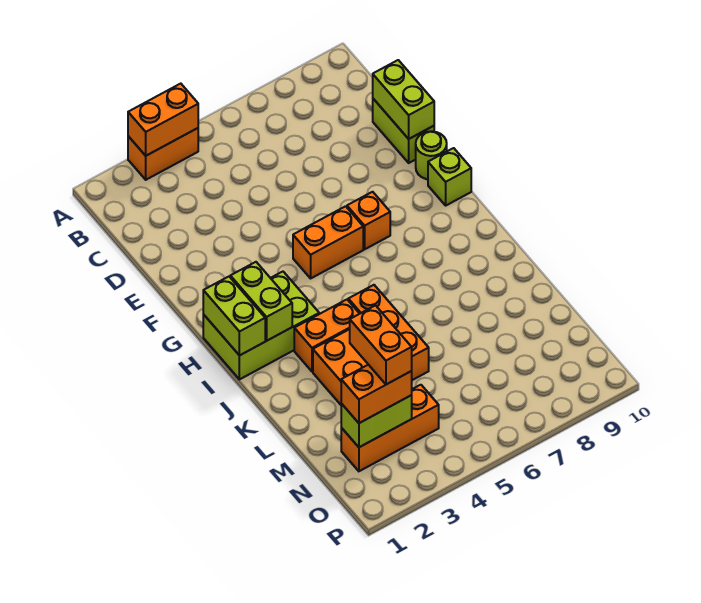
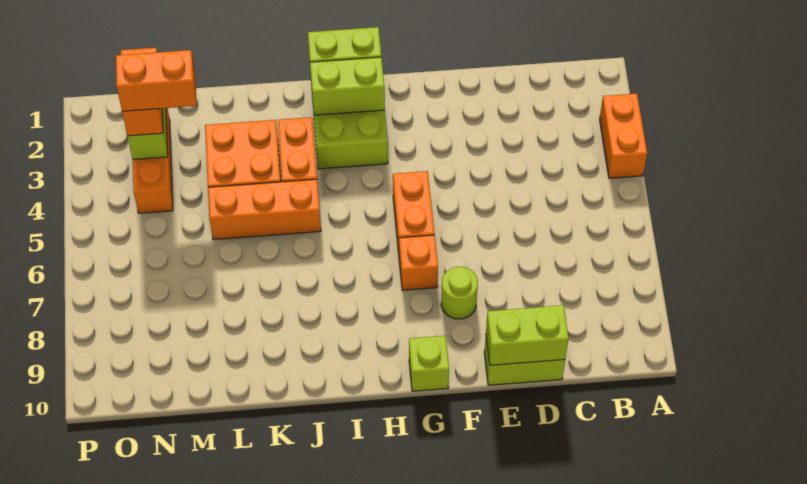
orange brick A3:A4 level 2 -> none
lime round brick F10 level 1 -> lime round brick F8 level 1

